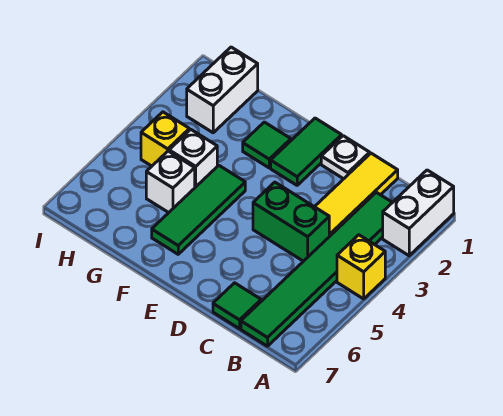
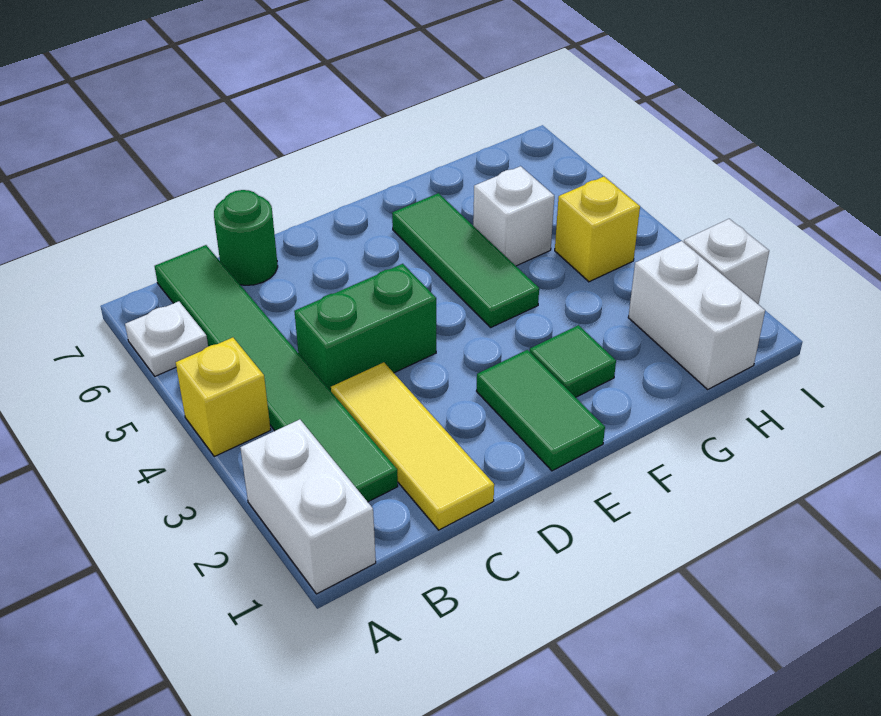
green tile C7 level 1 -> green round brick C7 level 1
white plate D1 level 1 -> white plate A6 level 1
white brick G4 level 1 -> white brick I2 level 1

